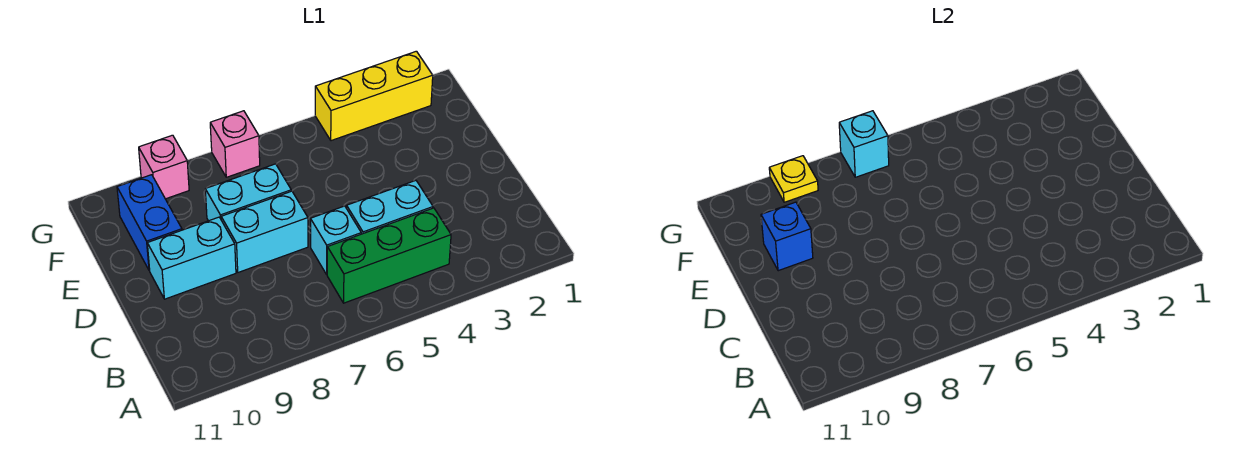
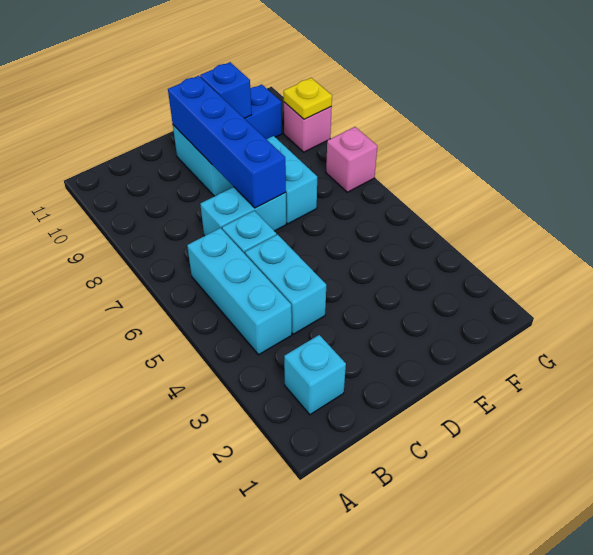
green brick B4:B6 level 1 -> cyan brick B4:B6 level 1
cyan brick D7:D8 level 1 -> cyan brick C7:D7 level 1
none -> blue brick D7:D10 level 2
yellow brick G2:G4 level 1 -> none
cyan brick G7 level 2 -> cyan brick B2 level 1

